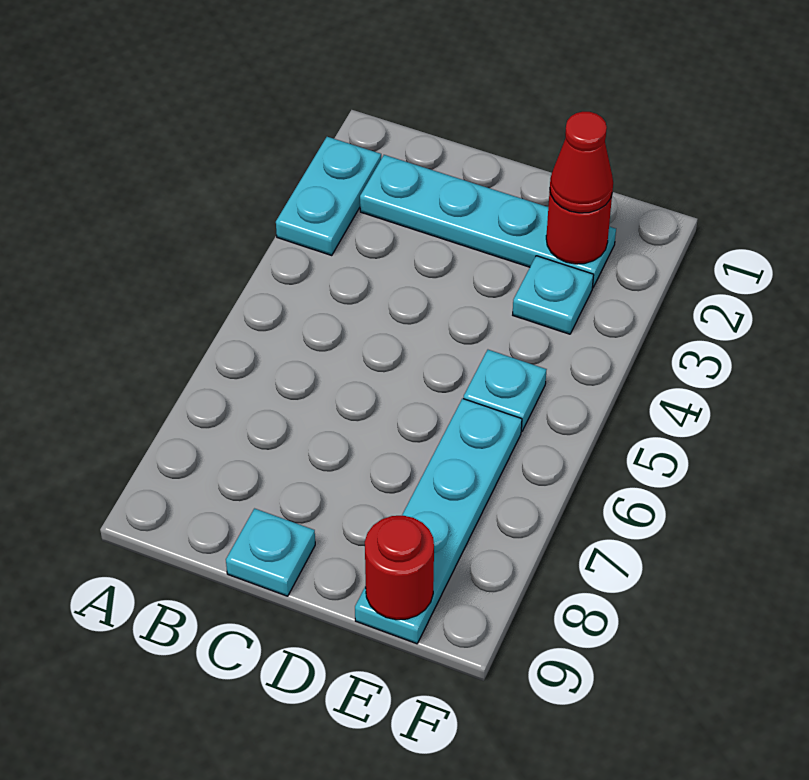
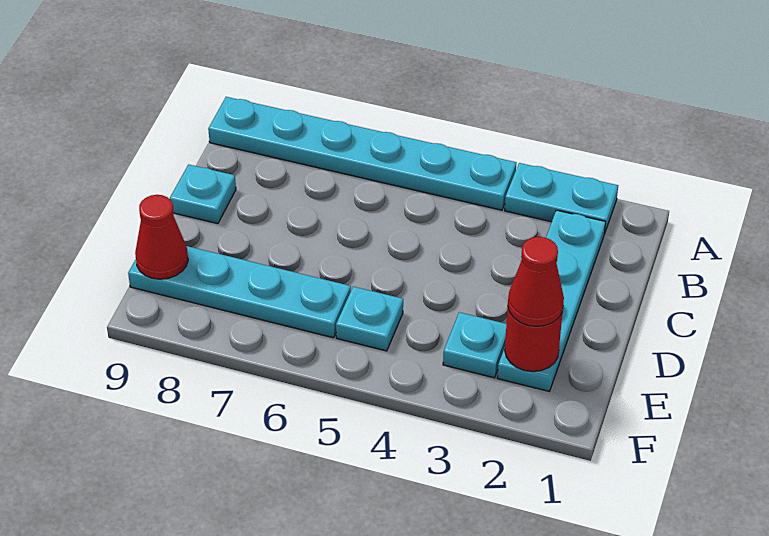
none -> cyan plate A4:A9 level 1
red round brick E9 level 2 -> red cone E9 level 2

